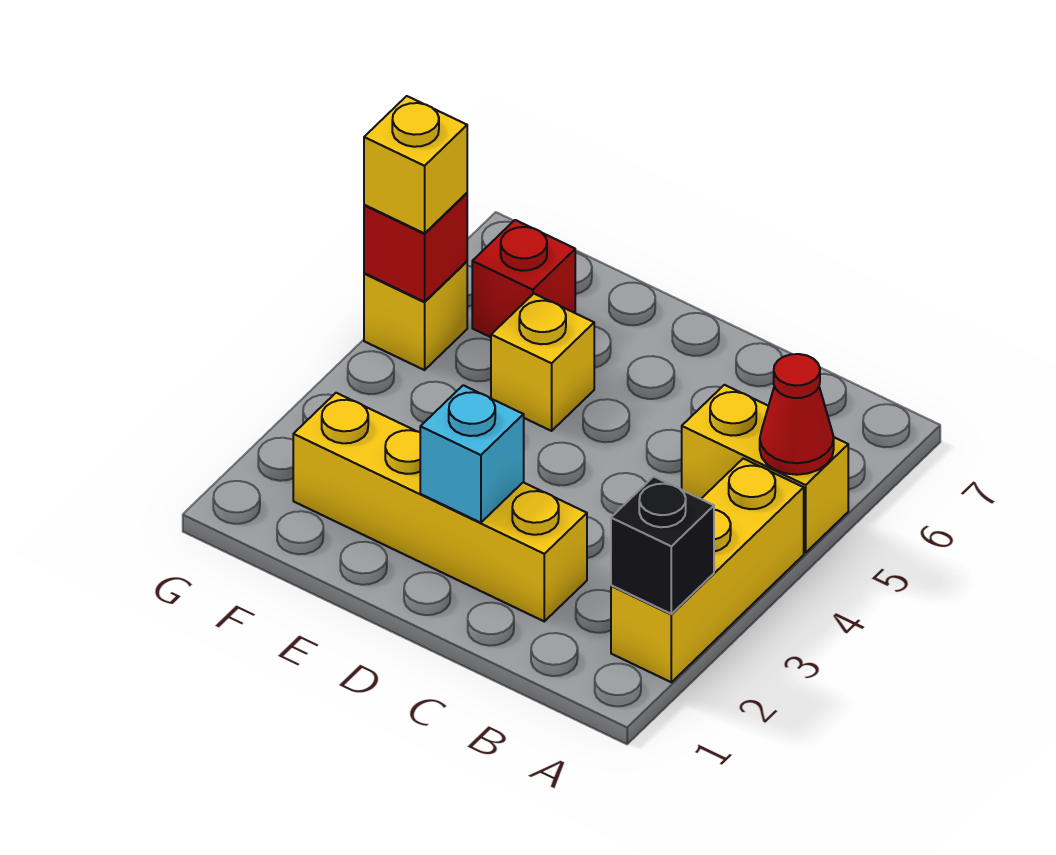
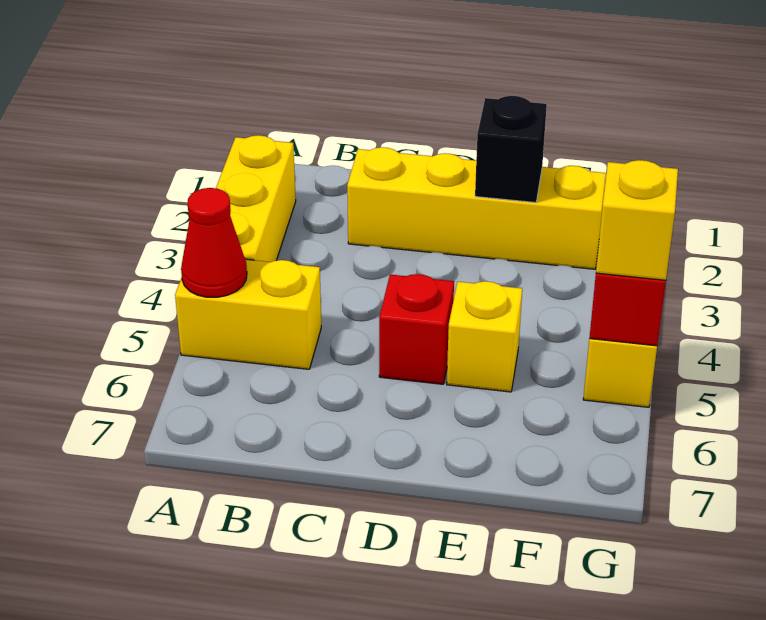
black brick A2 level 2 -> black brick E2 level 2
cyan brick D2 level 2 -> none
red brick F6 level 1 -> red brick D5 level 1

